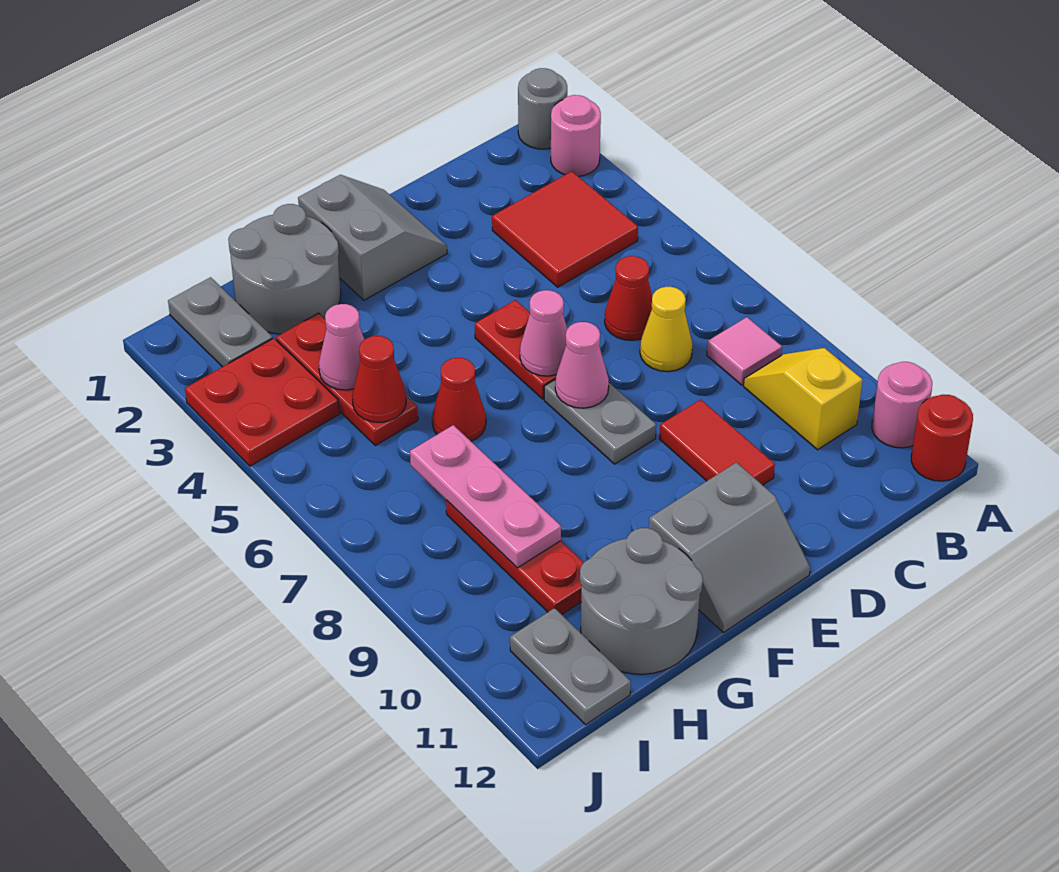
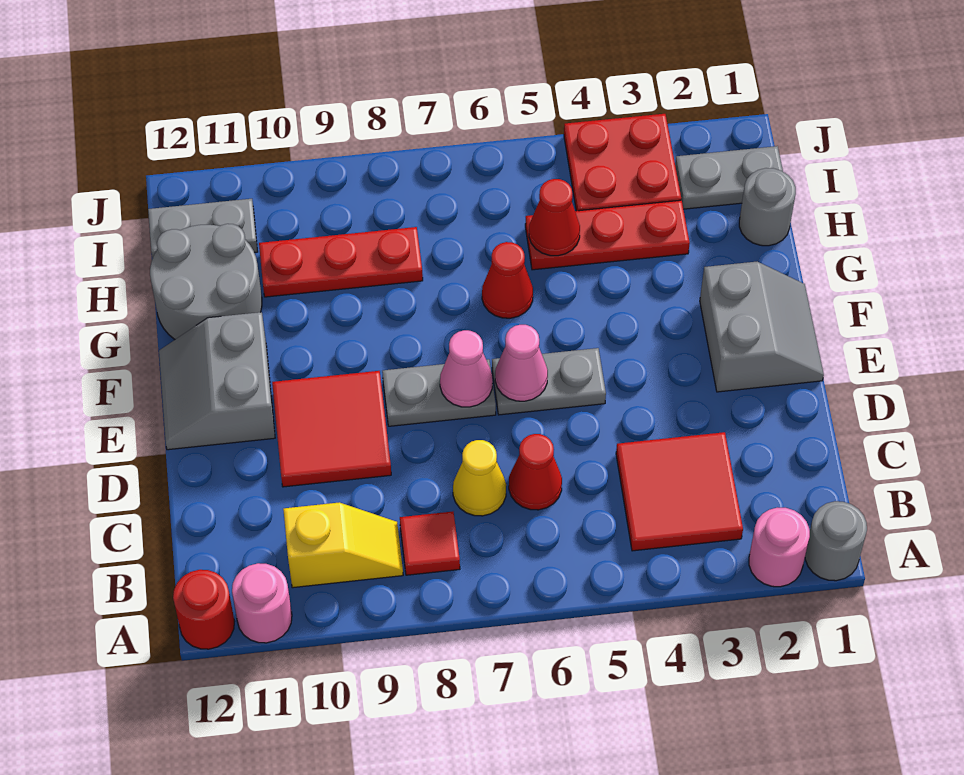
pink tile B8 level 1 -> red tile B8 level 1
red tile D9:D10 level 1 -> red tile D9:E10 level 1
grey slope E1:F2 level 1 top F -> grey slope E1:F2 level 1 top 2
red plate E5:E6 level 1 -> grey plate E5:E6 level 1
grey round brick G1:H2 level 1 -> grey round brick H1 level 1
pink cone H4 level 2 -> none
pink plate H7:H9 level 2 -> none

